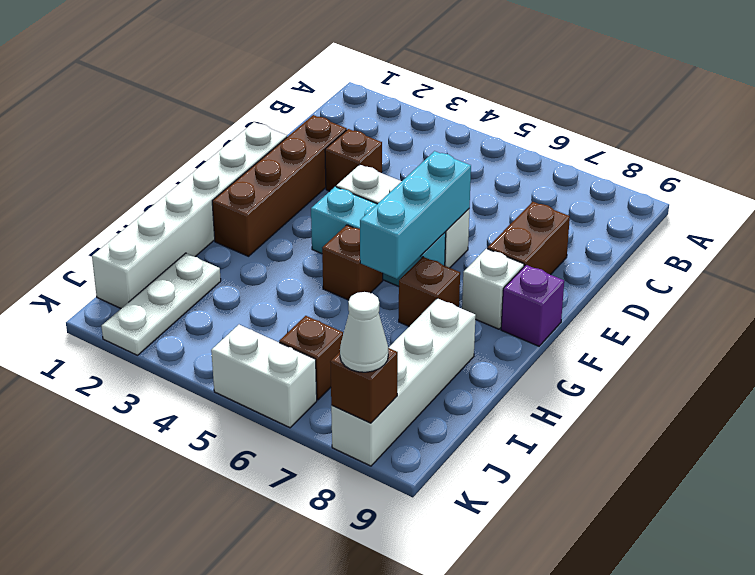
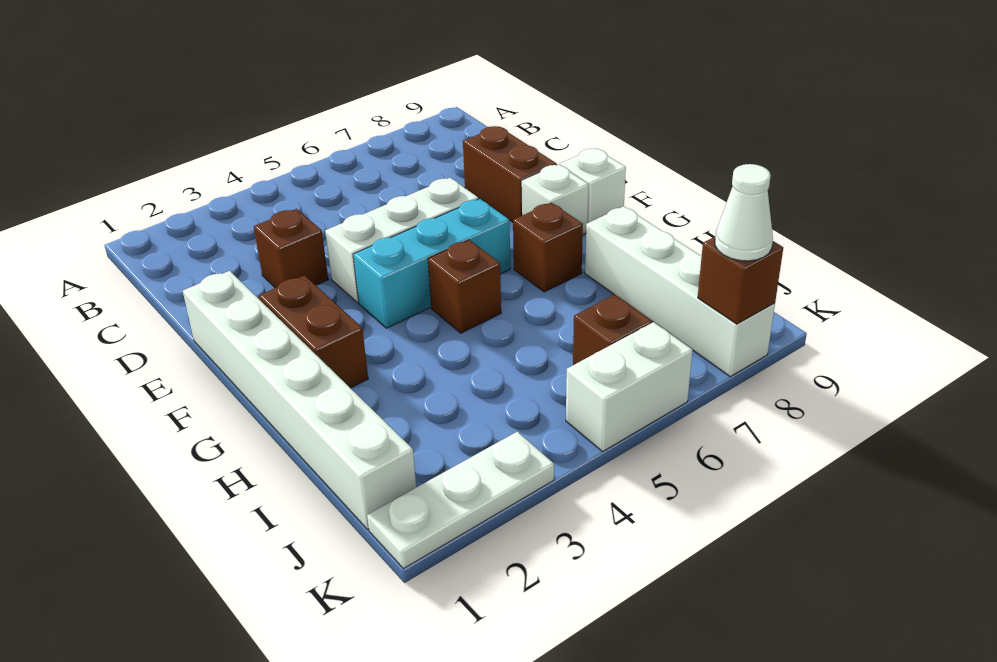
brown brick D2:G2 level 1 -> brown brick F2:G2 level 1
cyan brick E6:G6 level 2 -> none
purple brick F9 level 1 -> white brick F9 level 1
white plate I2:K2 level 1 -> white plate K1:K3 level 1

